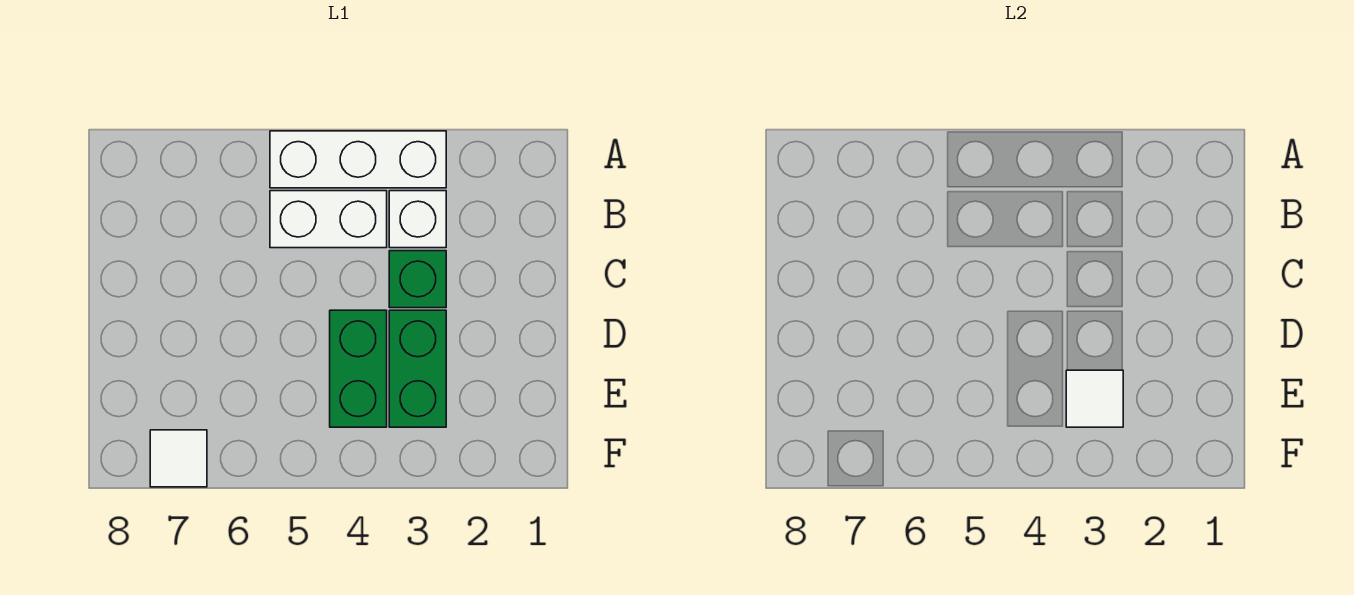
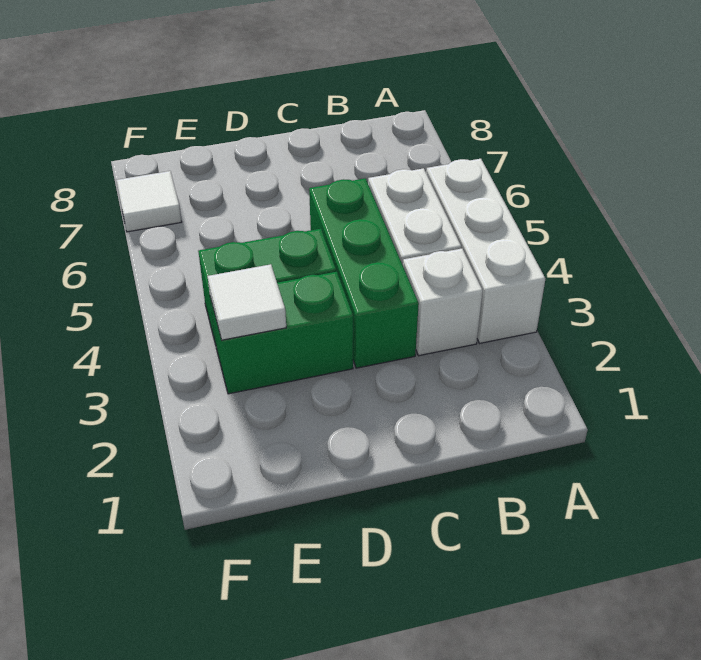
green brick C3 level 1 -> green brick C3:C5 level 1

